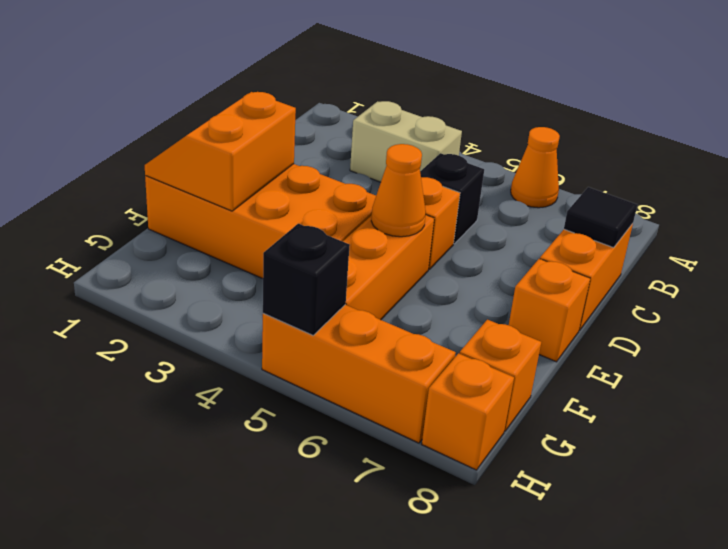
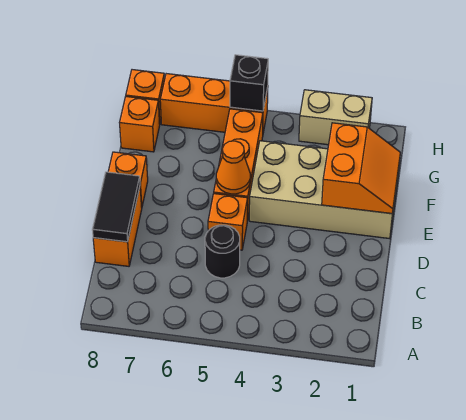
orange cone A6 level 1 -> none
tan brick B3:B4 level 1 -> tan brick H2:H3 level 1
black brick C5 level 1 -> black round brick C5 level 1
black tile C8 level 2 -> black tile C8:D8 level 2
orange brick E1:F4 level 1 -> tan brick E1:F4 level 1

